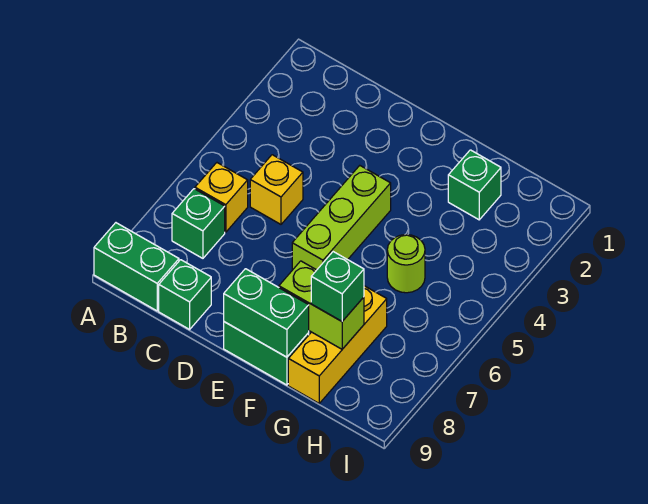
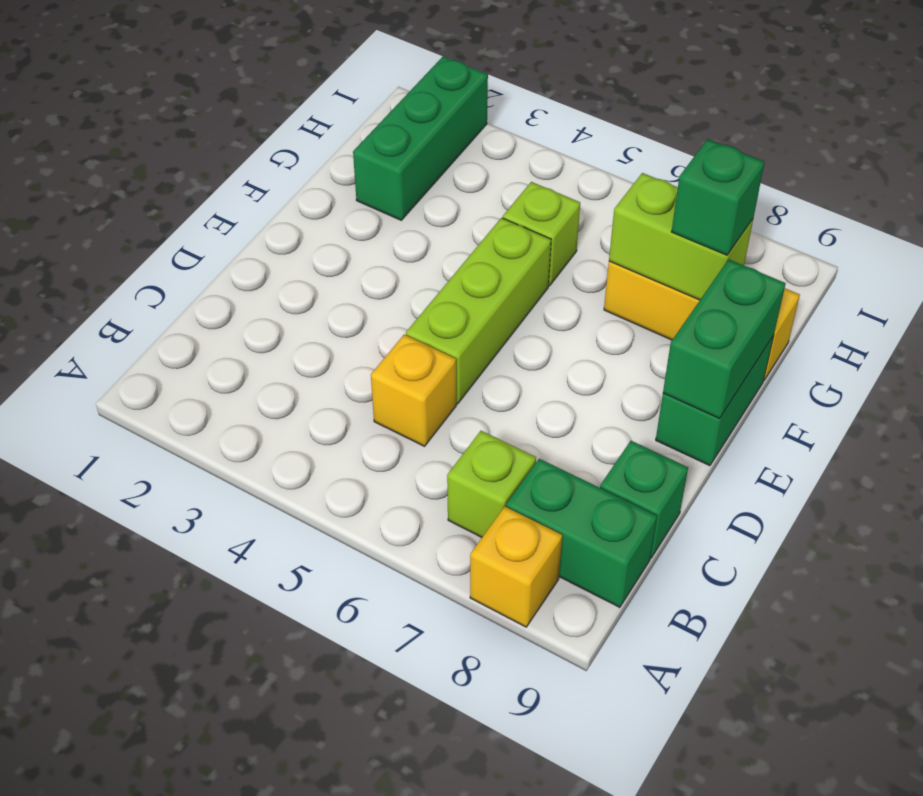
green brick A9:B9 level 1 -> green brick B8:B9 level 1
yellow brick B6 level 1 -> yellow brick A8 level 1
green brick B7 level 1 -> lime brick B7 level 1
lime brick E4:E6 level 1 -> lime brick D5:F5 level 1
lime brick F8:G8 level 2 -> lime brick G7:G8 level 2
green brick G2 level 1 -> green brick G2:I2 level 1
lime round brick G5 level 1 -> lime brick G5 level 1

